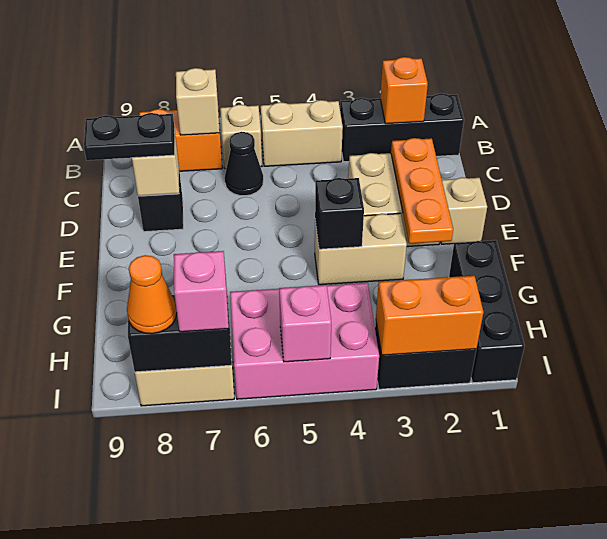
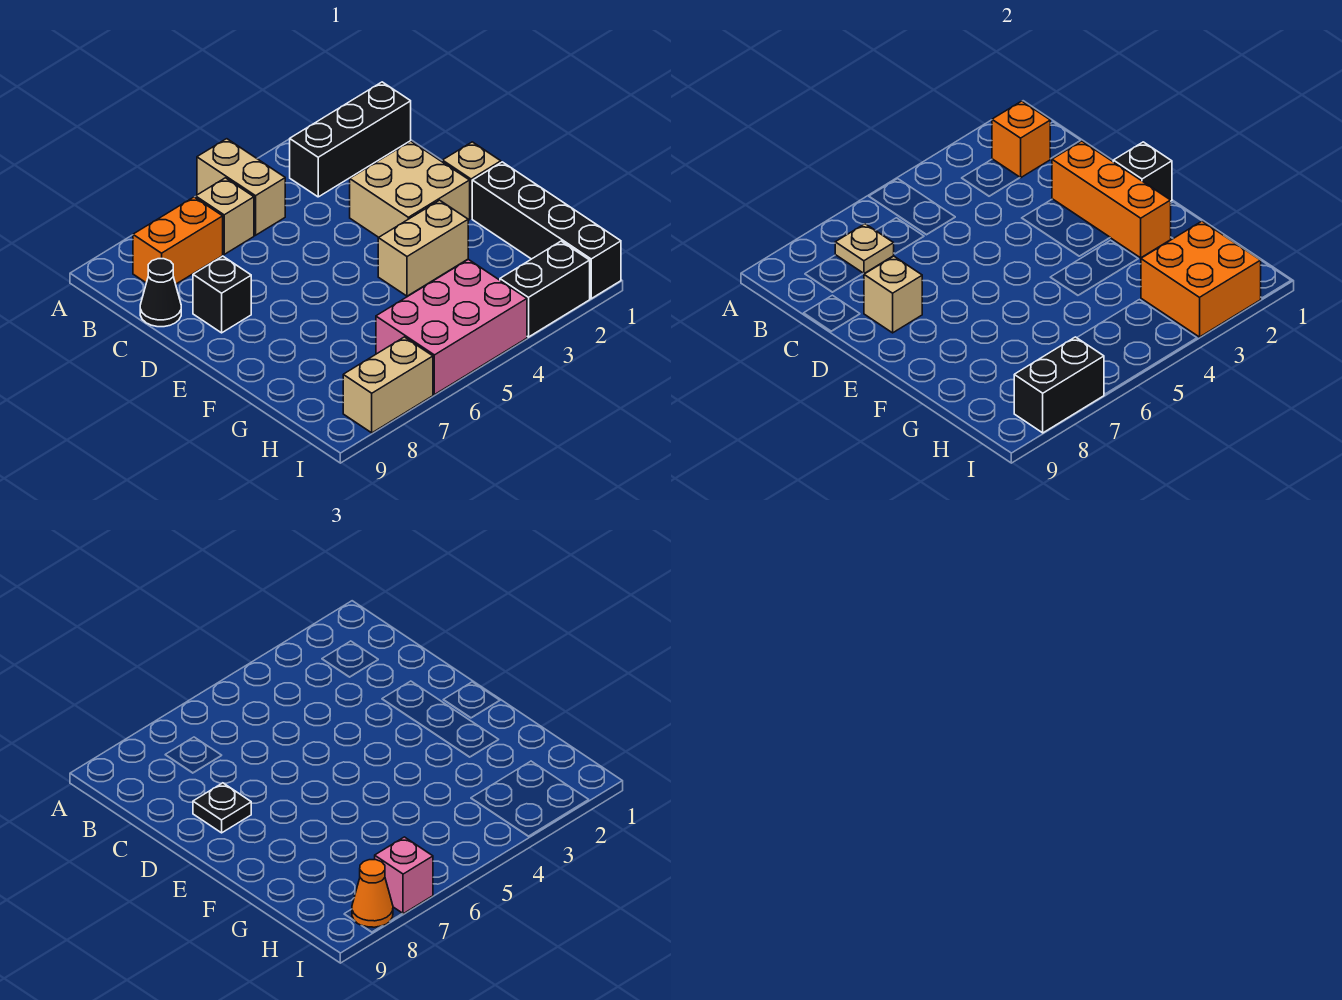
tan brick B4:B5 level 1 -> tan brick A5:B5 level 1
tan brick B7 level 2 -> tan plate B7 level 2
black cone C6 level 1 -> black cone C9 level 1
orange plate D2:F2 level 2 -> orange brick D2:F2 level 2
black plate D8:D9 level 3 -> black plate D8 level 3
black brick F4 level 2 -> black brick E1 level 2
black brick G1:I1 level 1 -> black brick F1:I1 level 1
orange brick I2:I3 level 2 -> orange brick H2:I3 level 2
pink brick I5 level 2 -> none

